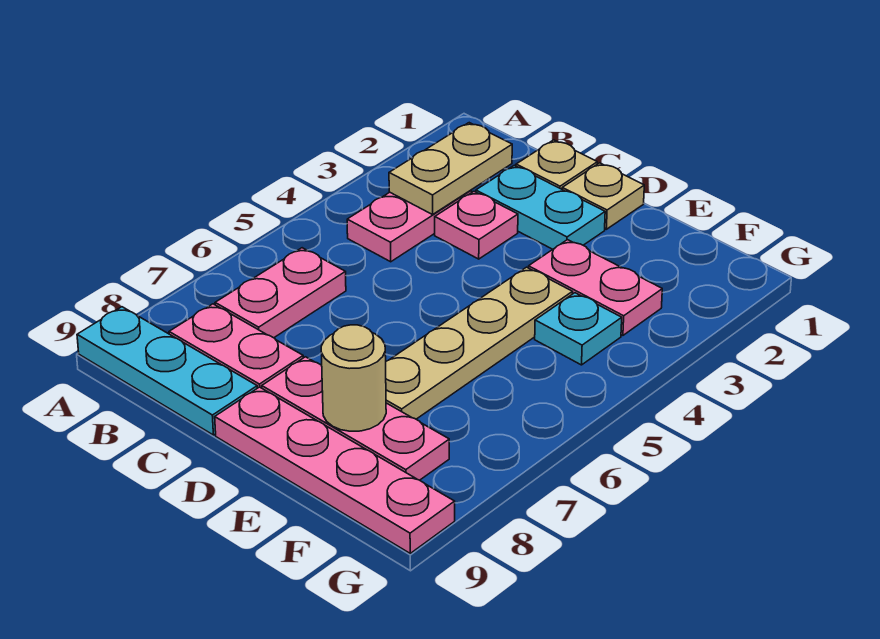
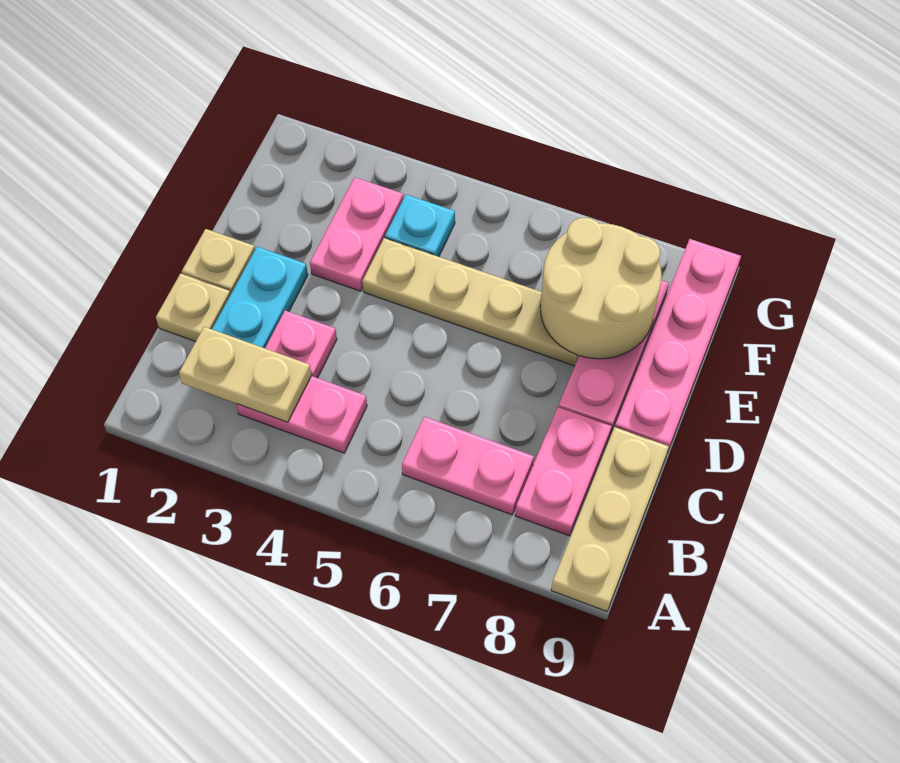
cyan plate A9:C9 level 1 -> tan plate A9:C9 level 1
tan round brick E8 level 2 -> tan round brick E7:F8 level 2

